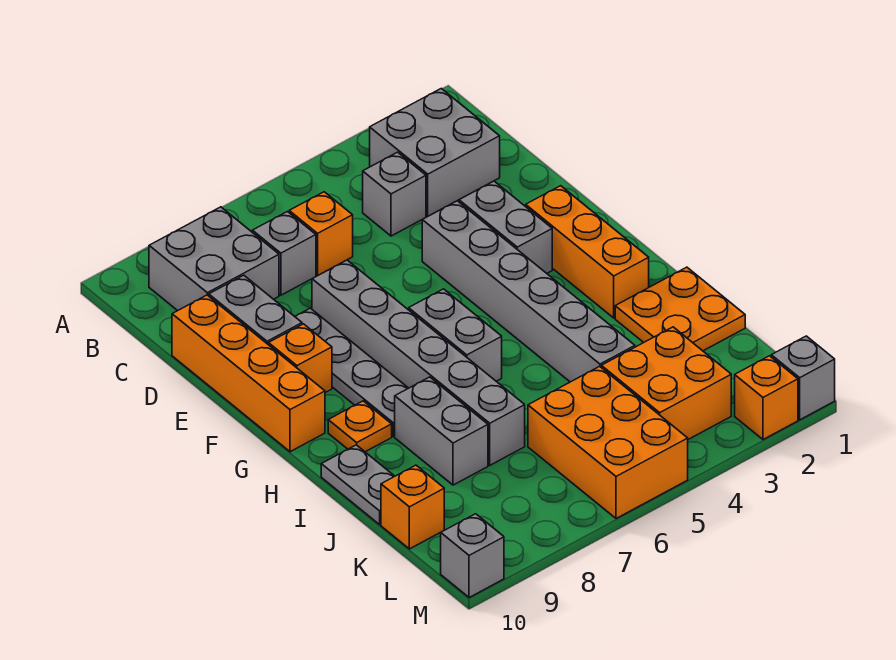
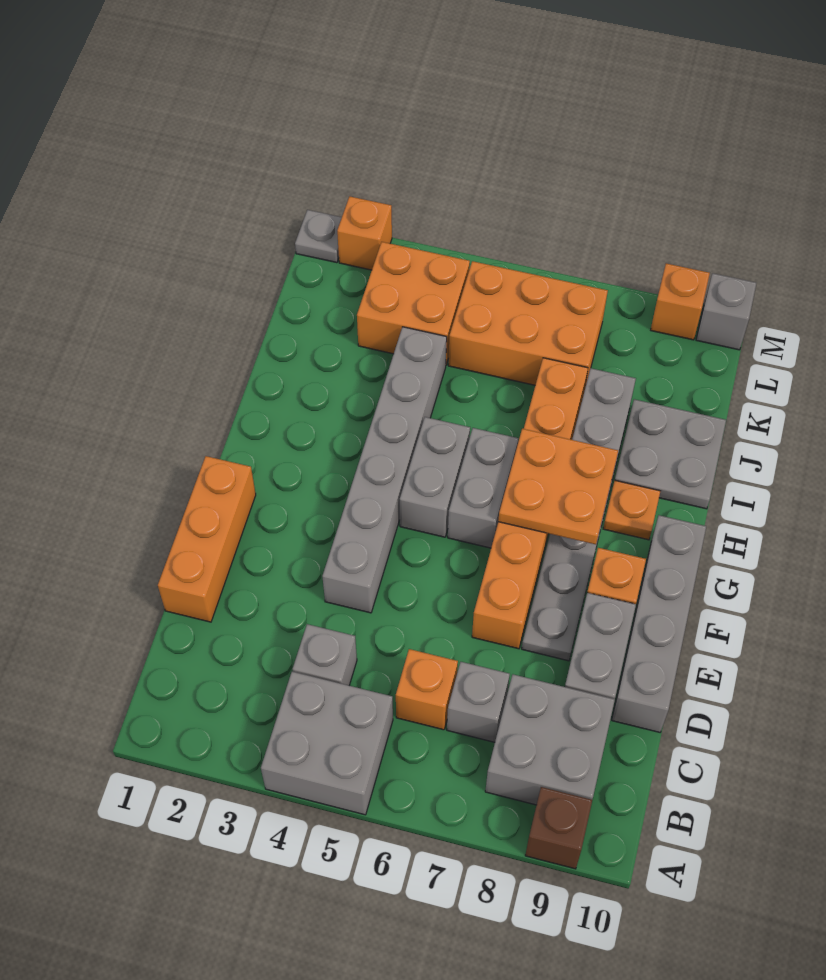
none -> brown brick A9 level 1
grey brick B2:C3 level 1 -> grey brick A4:B5 level 1
orange brick D10:G10 level 1 -> grey brick D10:G10 level 1
grey brick E3:F3 level 1 -> grey brick G5:H5 level 1
grey brick E7:J7 level 1 -> orange brick E7:J7 level 1
orange brick F2:H2 level 1 -> orange brick D1:F1 level 1
orange plate I1:J2 level 1 -> orange plate G7:H8 level 2
grey plate I10:J10 level 1 -> grey plate I9:J10 level 1
orange brick K5:M6 level 1 -> orange brick K5:L7 level 1
orange brick K10 level 1 -> orange brick M9 level 1
grey brick M1 level 1 -> grey plate M1 level 1

